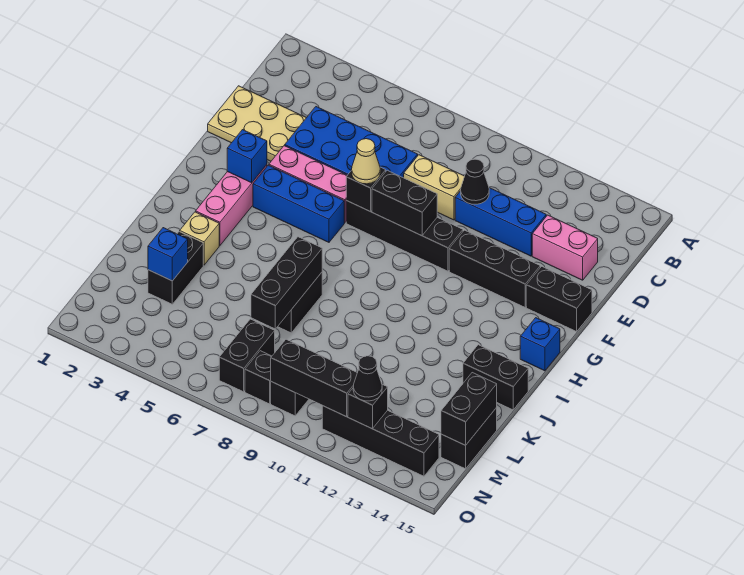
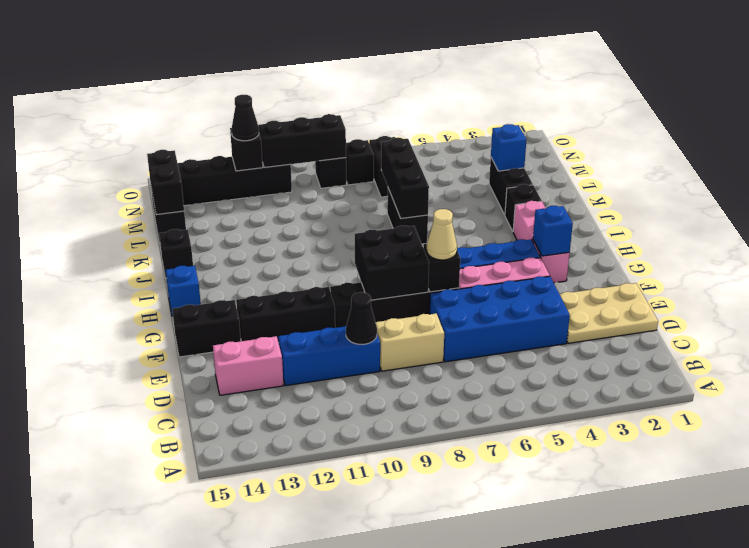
black brick F8:F9 level 2 -> black brick F8:G9 level 2
tan brick J3 level 1 -> black brick J3 level 1
black brick J14:J15 level 1 -> black brick J15 level 1

